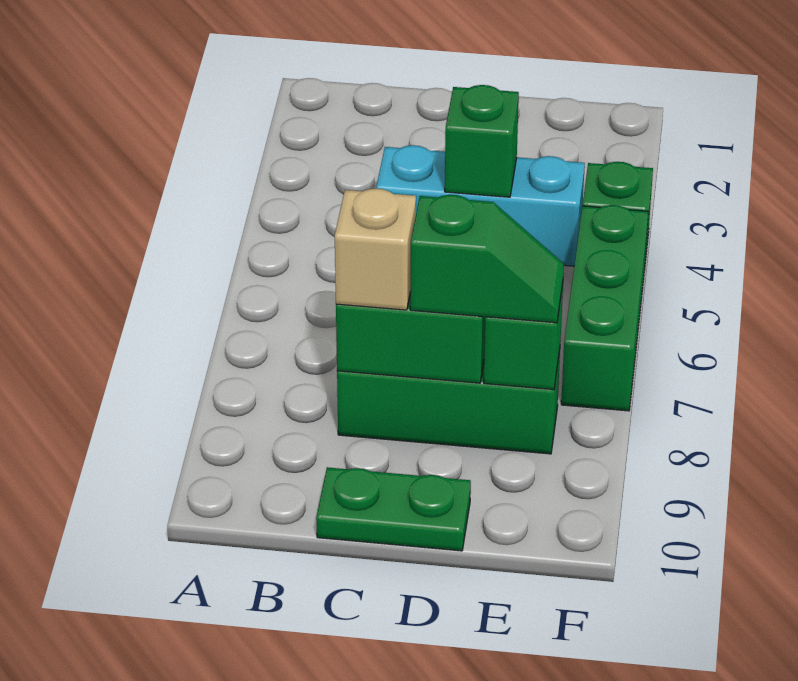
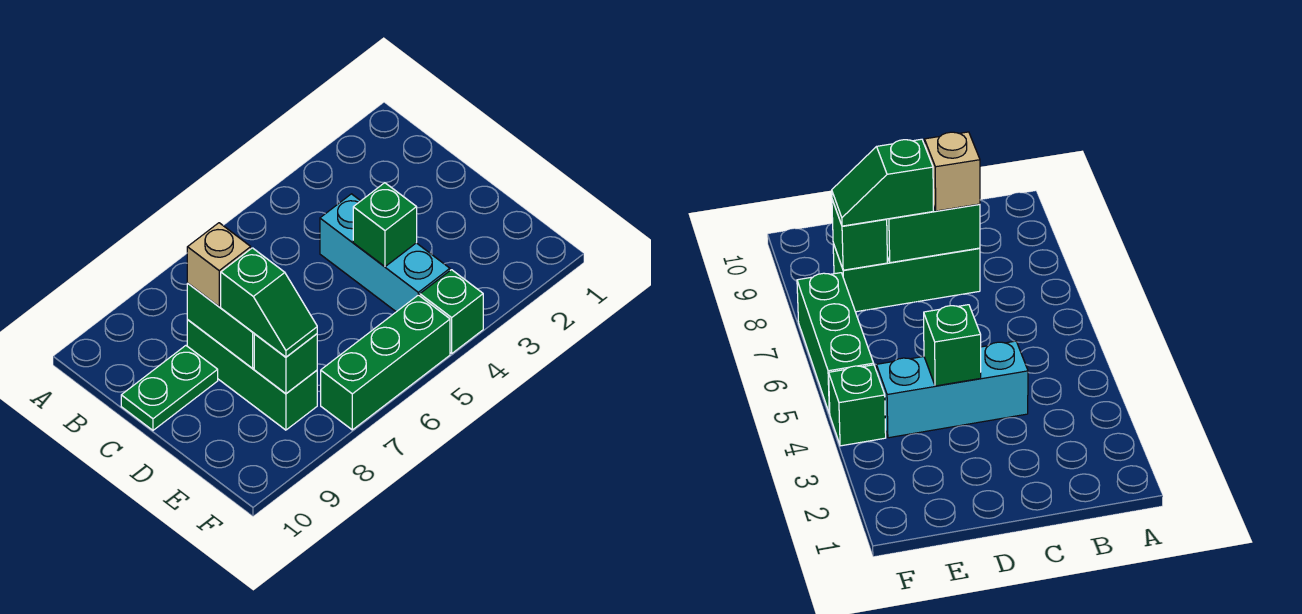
green plate C10:D10 level 1 -> green plate C9:C10 level 1

